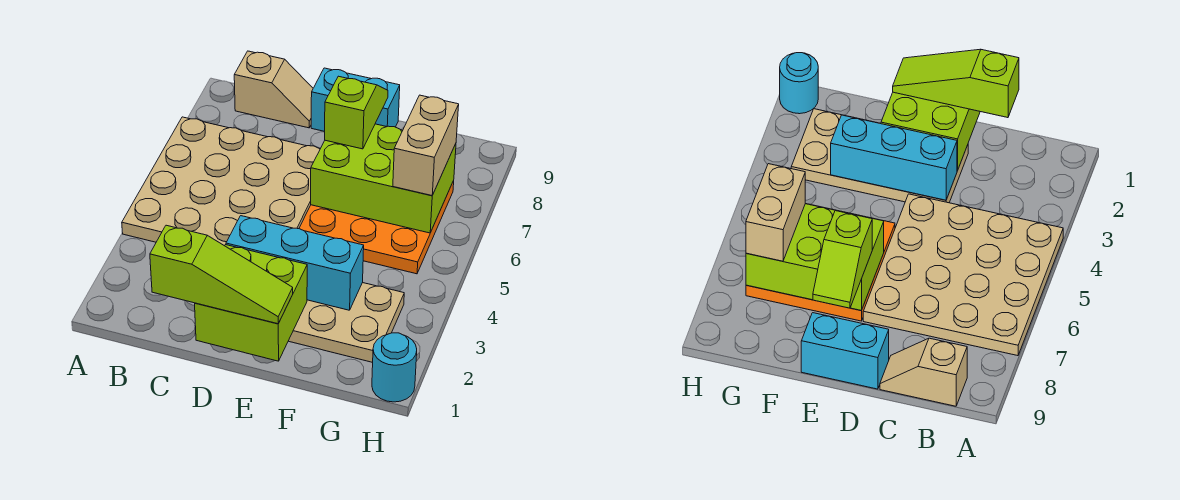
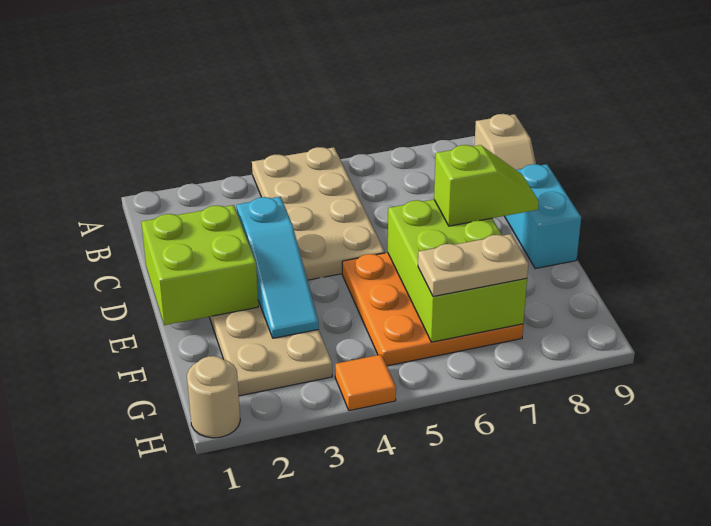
tan plate A4:D7 level 1 -> tan plate A4:D5 level 1
lime slope C1:E1 level 3 top C -> none
cyan brick D3:F3 level 2 -> cyan slope D3:F3 level 2 top D
tan brick G6:G7 level 3 -> tan plate G6:G7 level 3
cyan round brick H1 level 1 -> tan round brick H1 level 1
none -> orange tile H4 level 1

